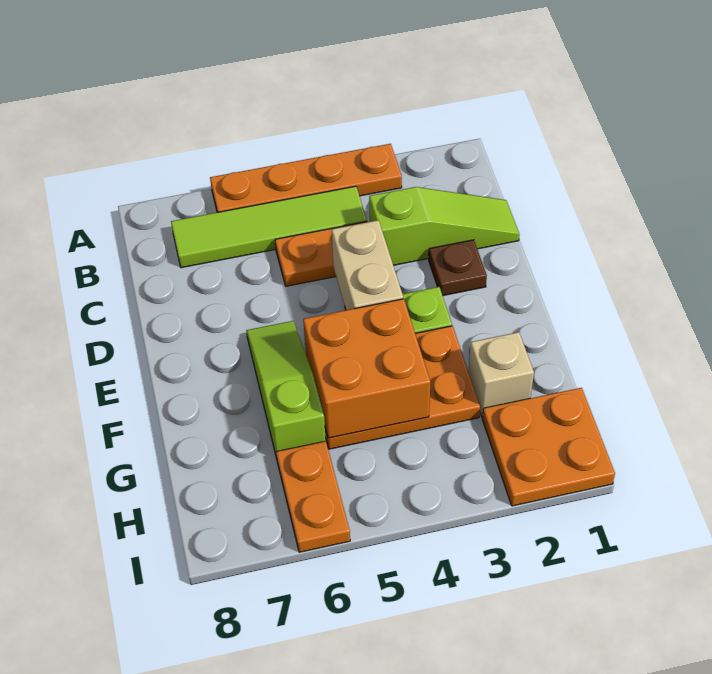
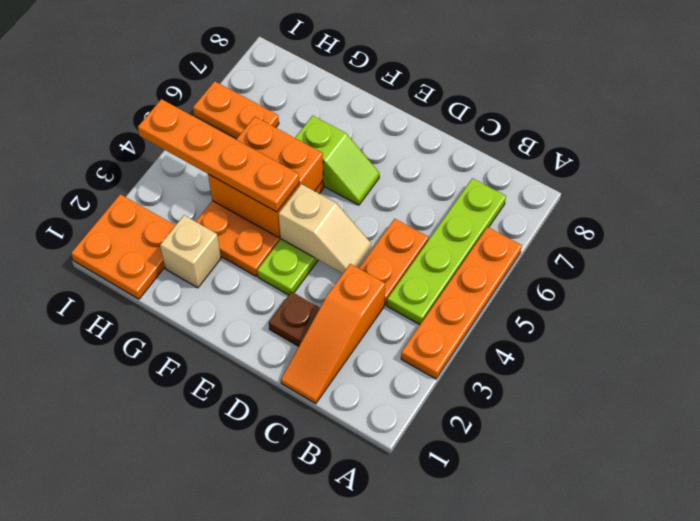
lime tile B4:B7 level 1 -> lime plate B4:B7 level 1
lime slope C1:C3 level 1 top 3 -> orange slope C1:C3 level 1 top 3
tan brick D4:E4 level 2 -> tan slope D4:E4 level 2 top E
lime slope E6:G6 level 1 top G -> lime slope E6:F6 level 1 top F
none -> orange plate F4:I4 level 3

